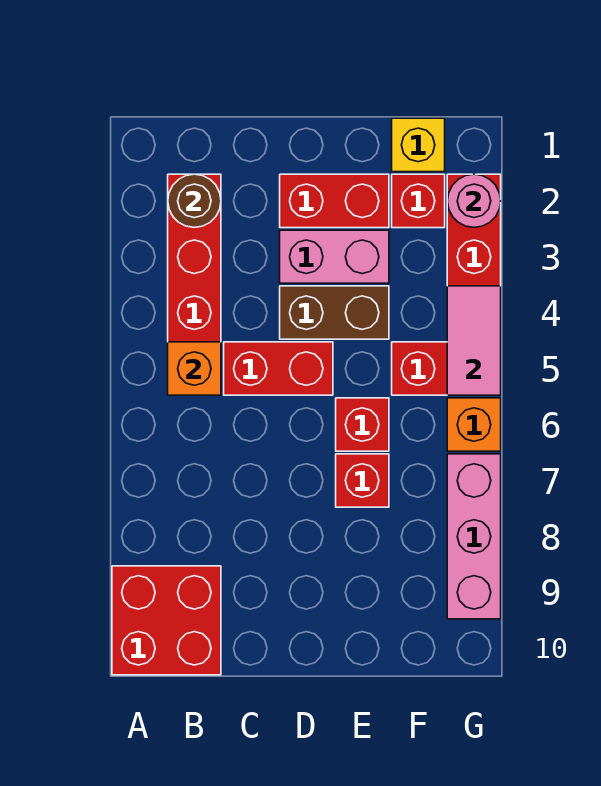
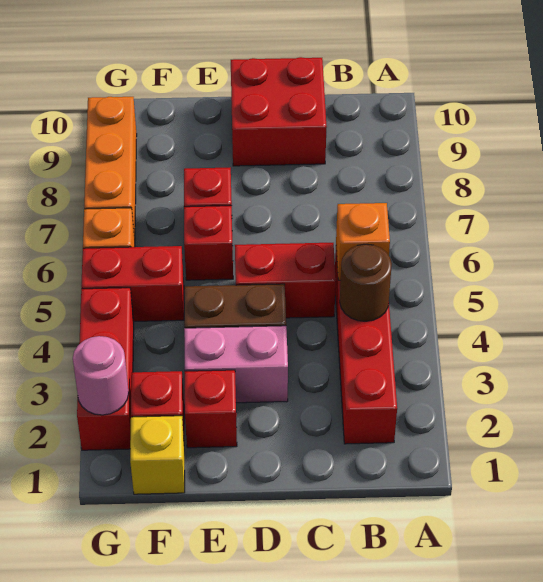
red brick A9:B10 level 1 -> red brick C9:D10 level 1
brown round brick B2 level 2 -> brown round brick B4 level 2
red brick D2:E2 level 1 -> red brick E2 level 1
pink tile G4:G5 level 2 -> none
pink brick G7:G9 level 1 -> orange brick G7:G9 level 1

